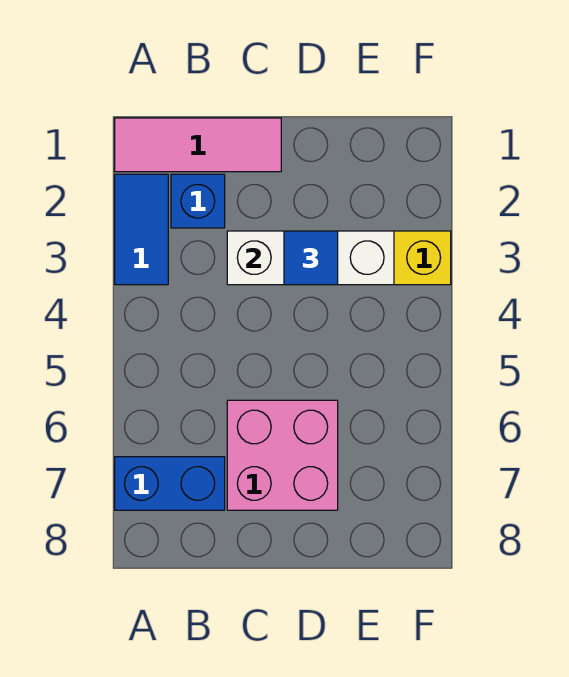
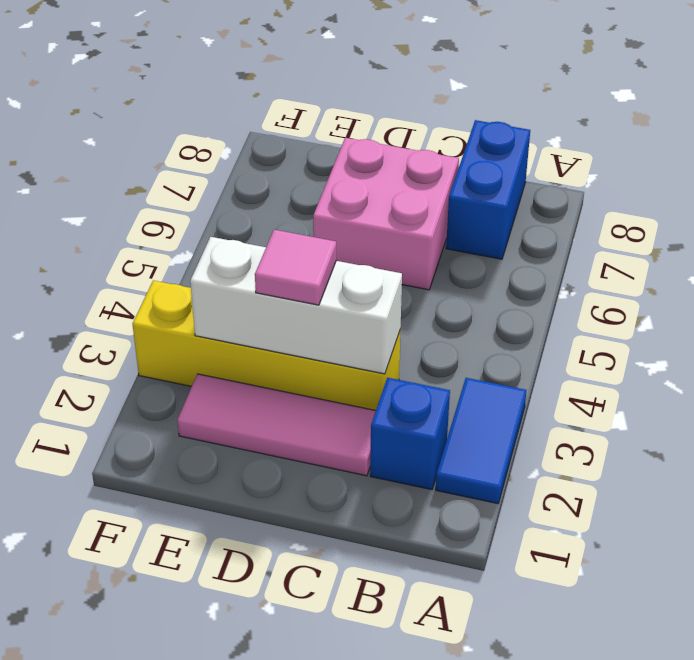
pink tile A1:C1 level 1 -> pink tile C2:E2 level 1
blue brick A7:B7 level 1 -> blue brick B7:B8 level 1
blue tile D3 level 3 -> pink tile D3 level 3

